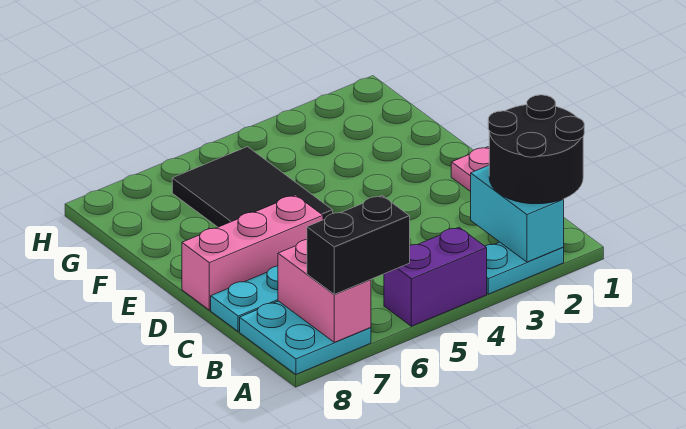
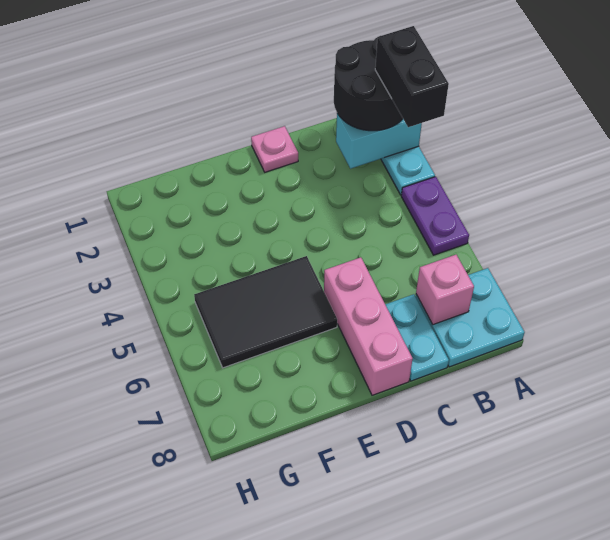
purple brick A4:A5 level 1 -> purple plate A4:A5 level 1
black brick A6:A7 level 3 -> black brick A2:A3 level 4
pink brick A7:B7 level 2 -> pink brick B7 level 2

